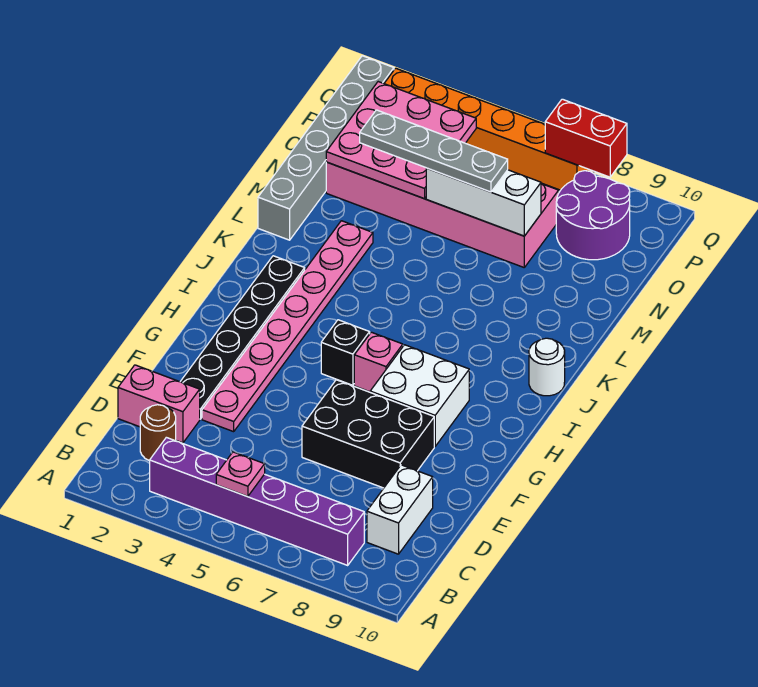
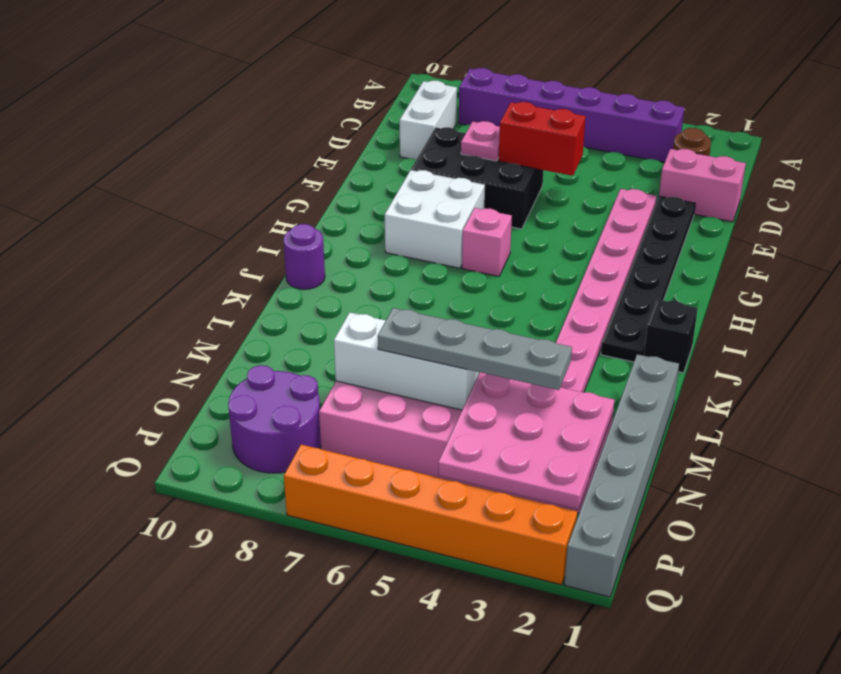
pink plate B5 level 2 -> pink plate E7 level 2
black brick H5 level 1 -> black brick J1 level 1
white round brick J10 level 1 -> purple round brick J10 level 1
red brick Q7:Q8 level 2 -> red brick E5:E6 level 2

